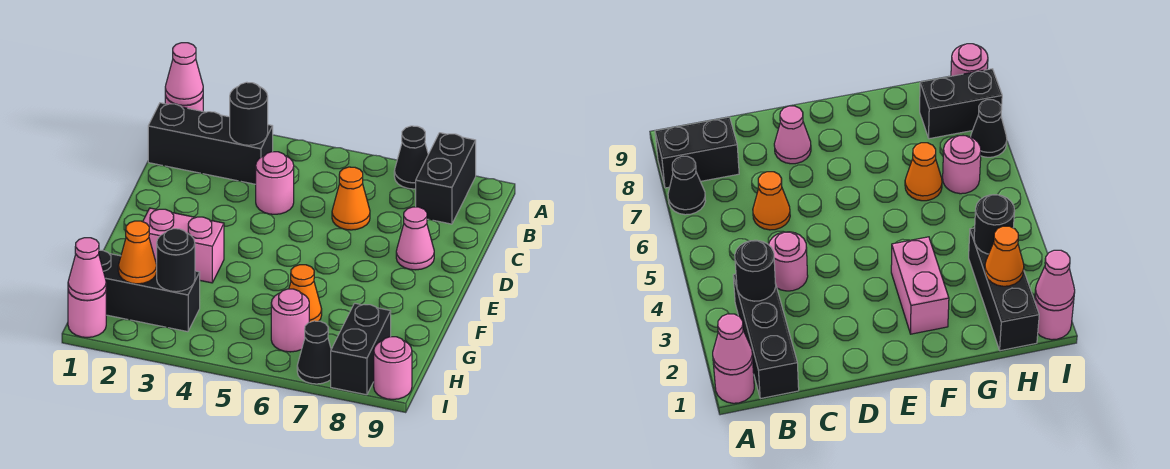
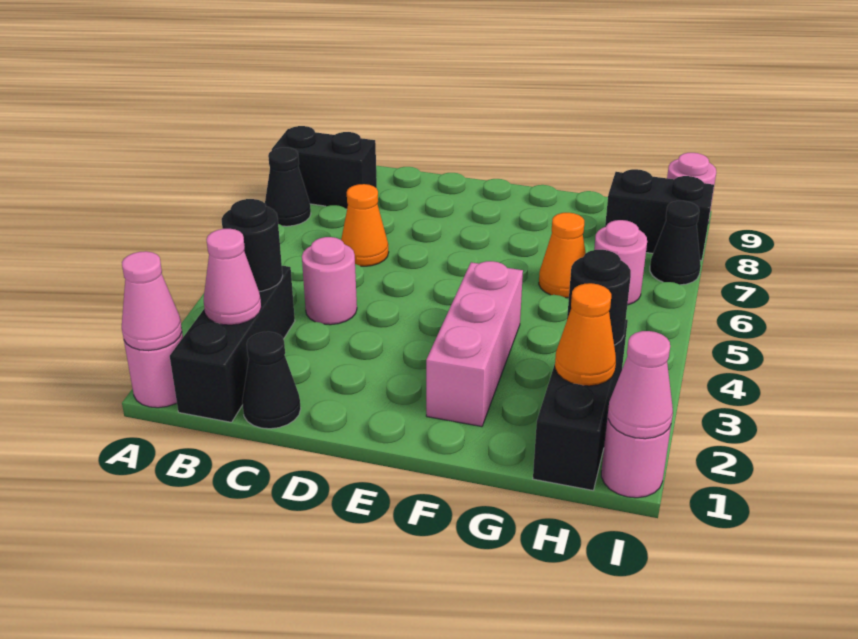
none -> black cone C1 level 1
pink cone D8 level 1 -> pink cone B2 level 2
pink brick F2:F3 level 1 -> pink brick F2:F4 level 1

